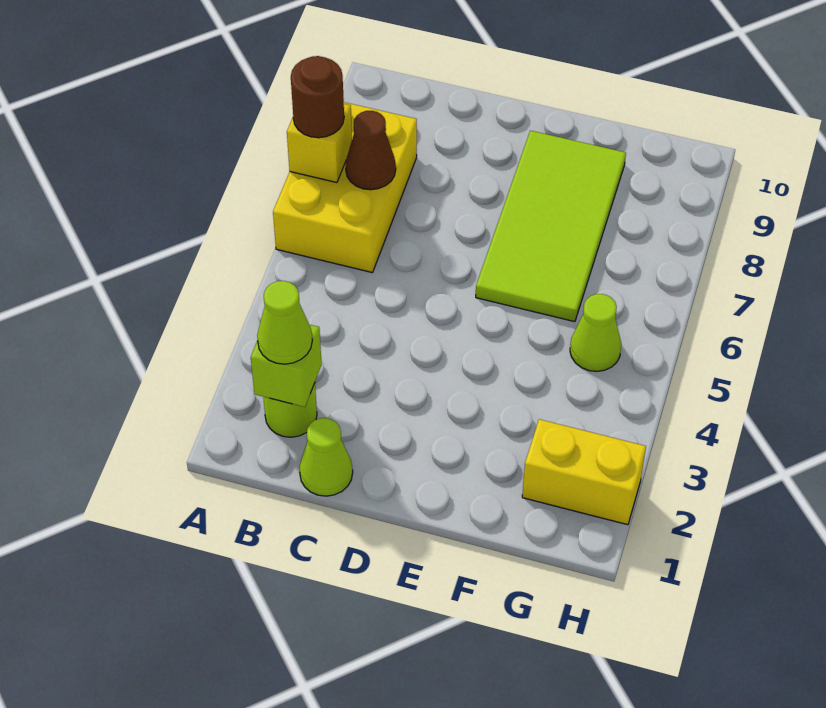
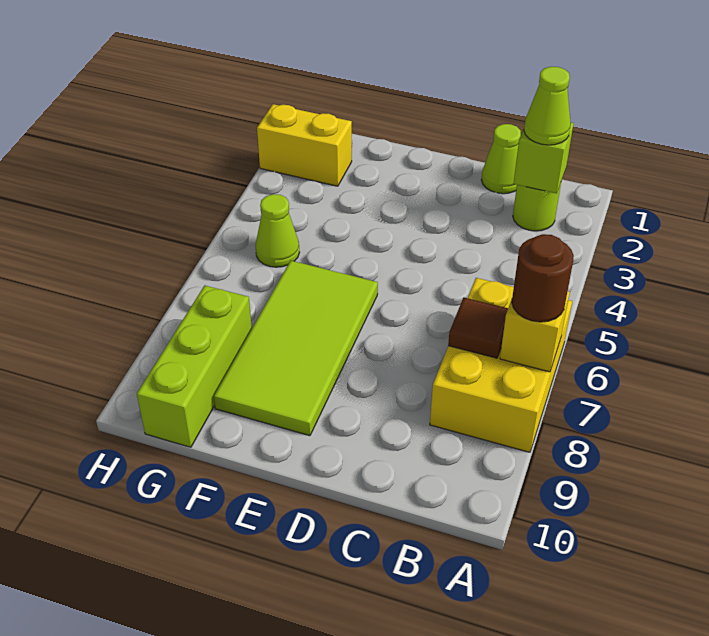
brown cone B7 level 2 -> brown tile B7 level 2
none -> lime brick G8:G10 level 1

